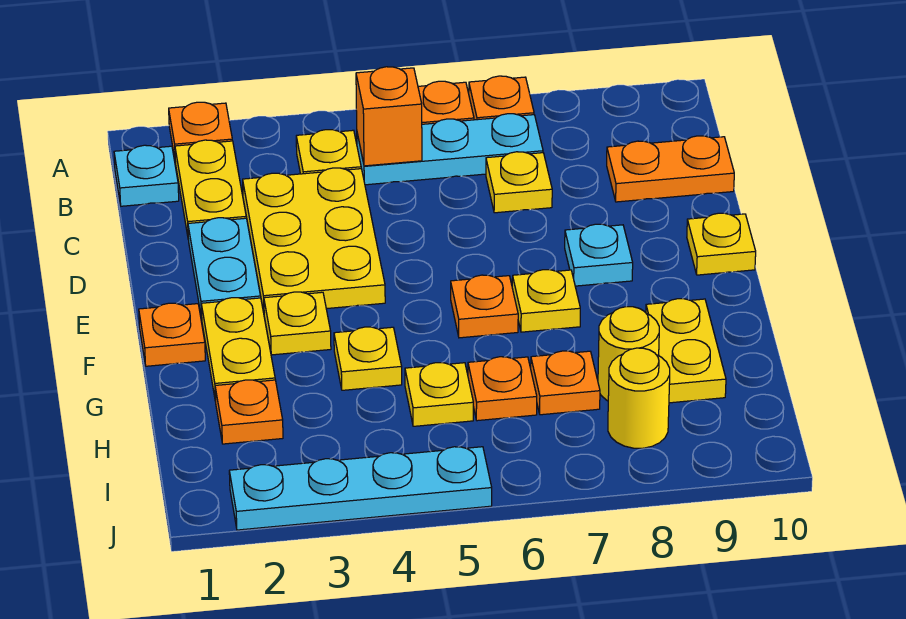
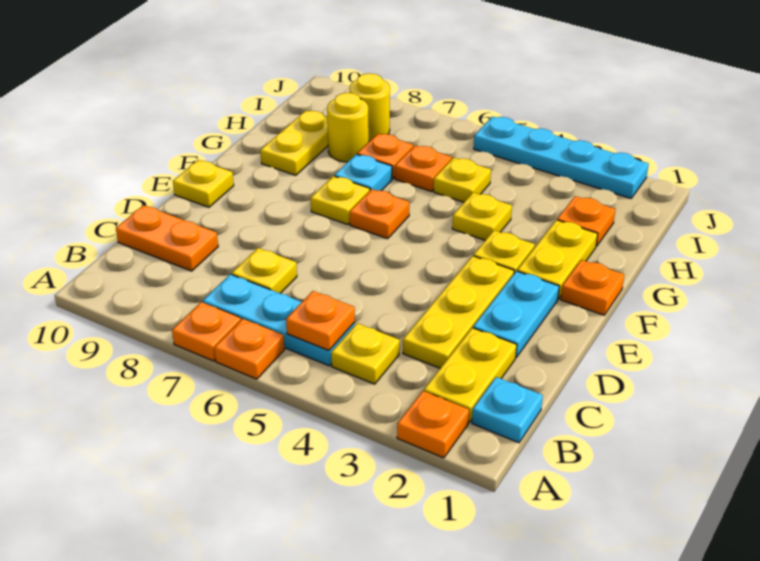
orange brick B5 level 2 -> orange plate B5 level 2
yellow plate C3:E4 level 1 -> yellow plate C3:E3 level 1
cyan plate E8 level 1 -> cyan plate G7 level 1

